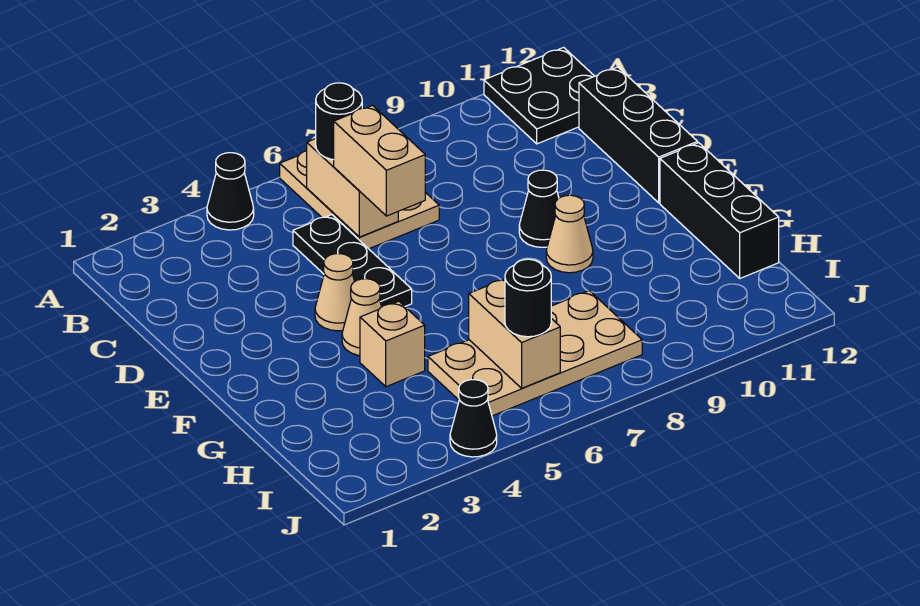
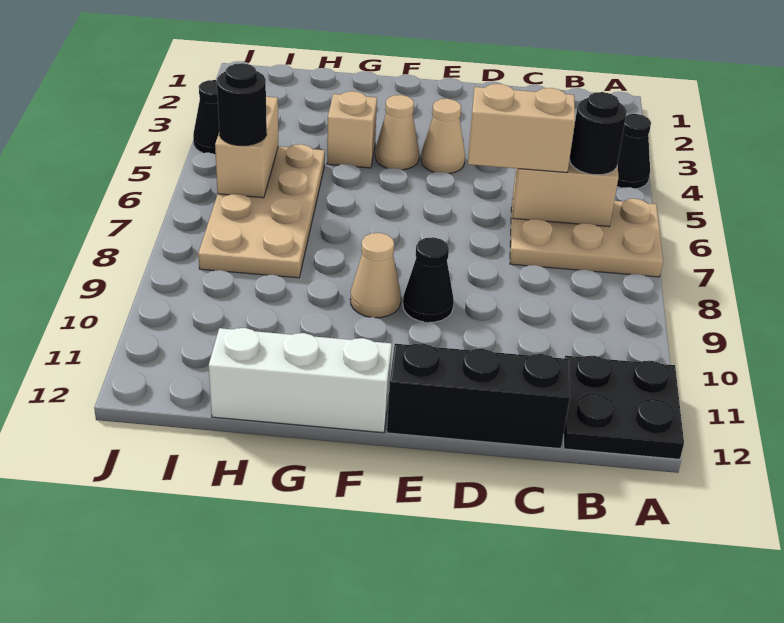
black plate C5:E5 level 1 -> none
black brick F12:H12 level 1 -> white brick F12:H12 level 1
tan brick H6:I6 level 2 -> tan brick I5:I6 level 2

